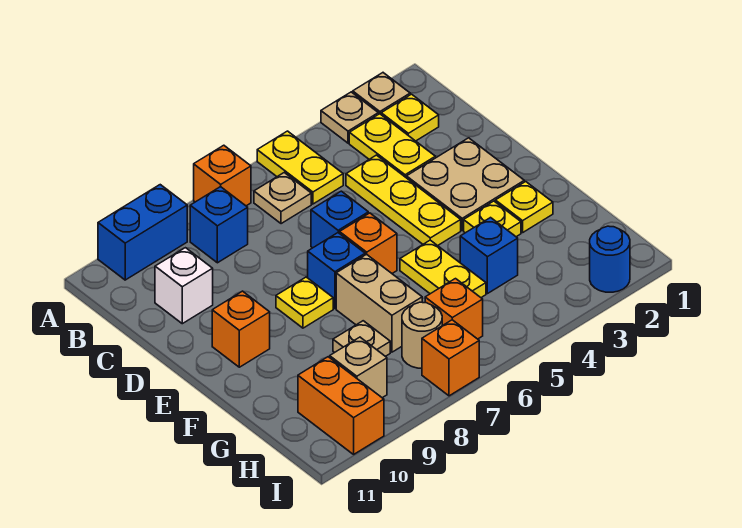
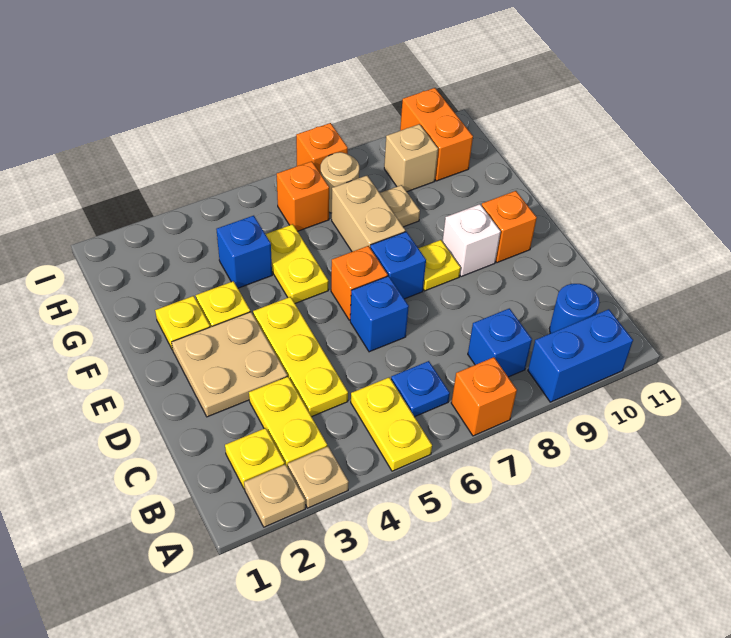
tan plate B6 level 1 -> blue plate B6 level 1
white brick C10 level 1 -> white brick E9 level 1
blue round brick I2 level 1 -> blue round brick B10 level 1

